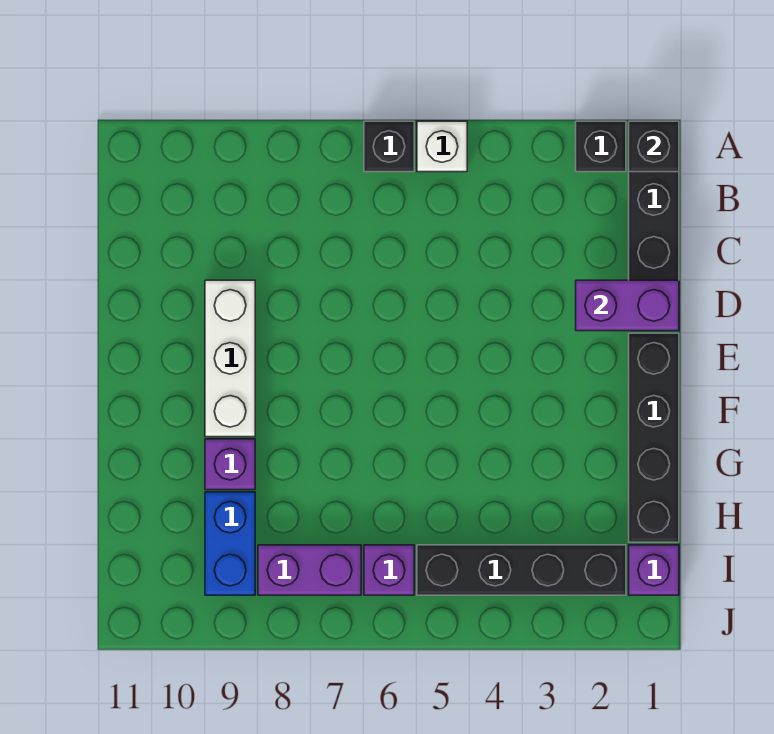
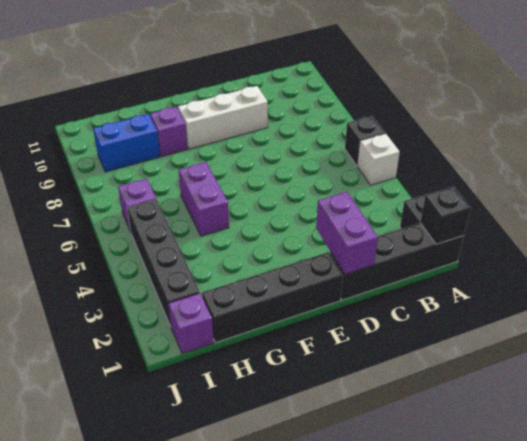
purple brick I7:I8 level 1 -> purple brick G5:G6 level 1

